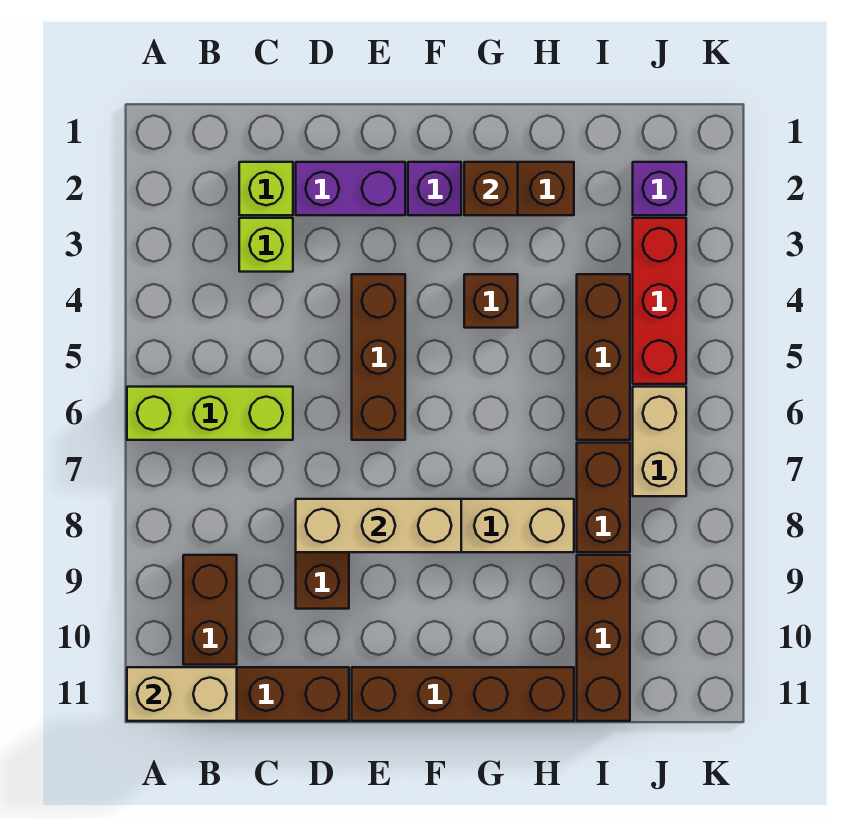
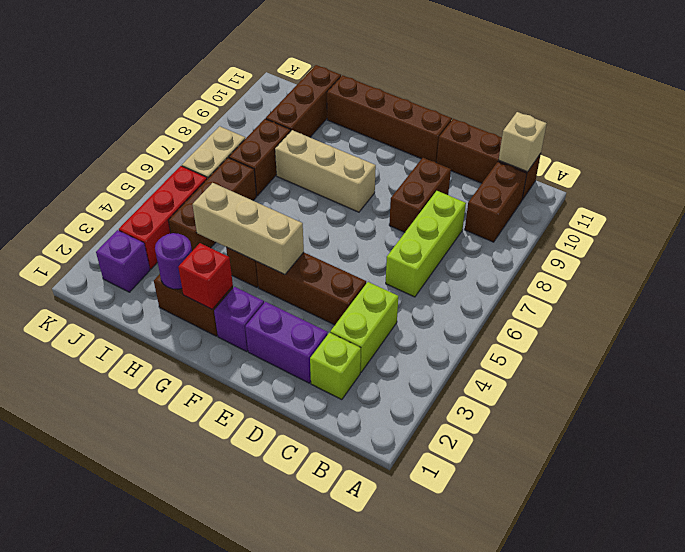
lime brick A6:C6 level 1 -> lime brick C6:C8 level 1
tan brick A11:B11 level 2 -> tan brick B11 level 2
lime brick C3 level 1 -> lime brick C3:C4 level 1
tan brick D8:F8 level 2 -> tan brick F4:H4 level 2
brown brick E4:E6 level 1 -> brown brick D4:F4 level 1
brown brick G2 level 2 -> red brick G2 level 2
none -> purple round brick H2 level 2

